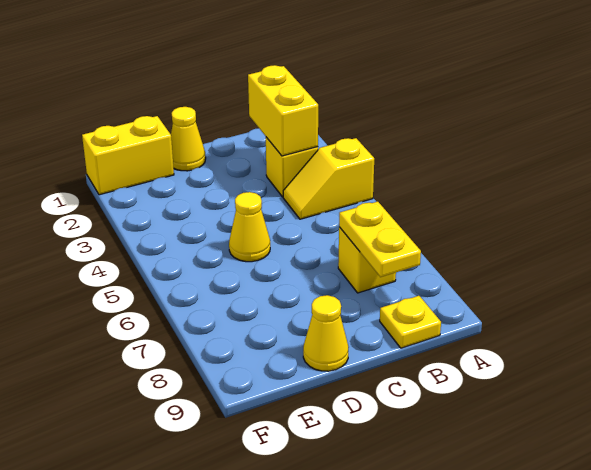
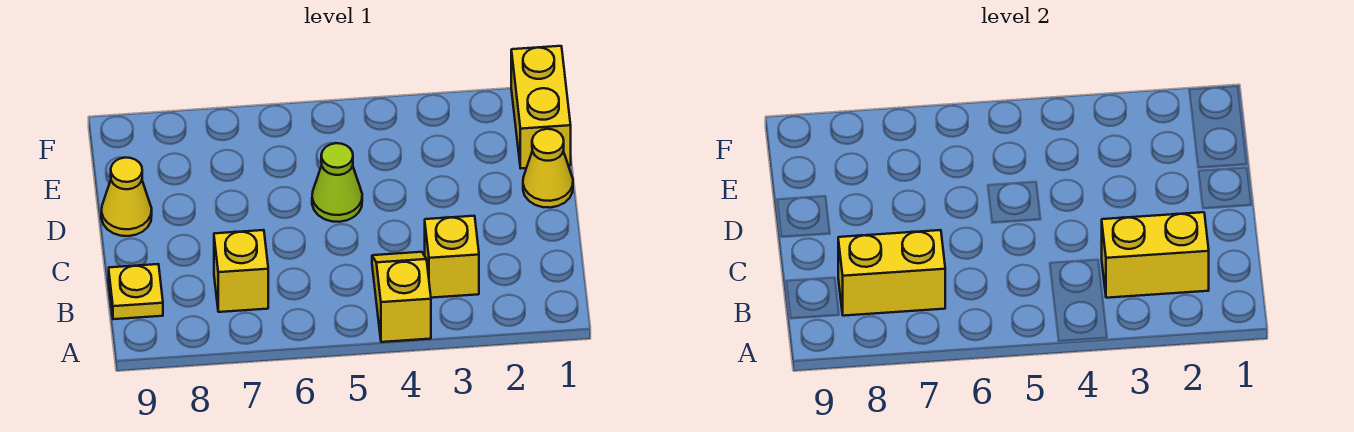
yellow plate B7:B8 level 2 -> yellow brick B7:B8 level 2
yellow cone D5 level 1 -> lime cone D5 level 1

